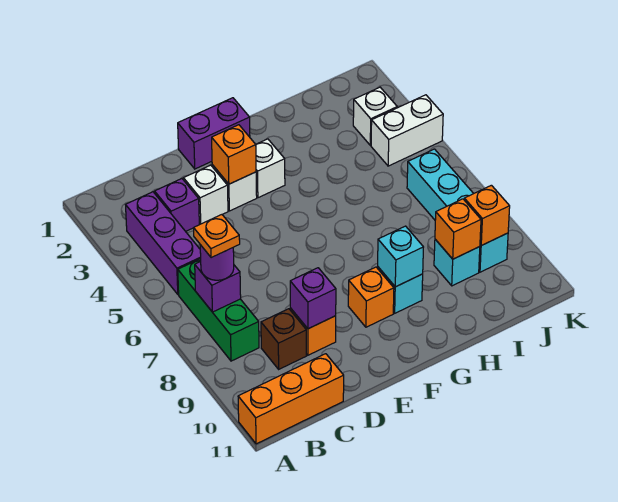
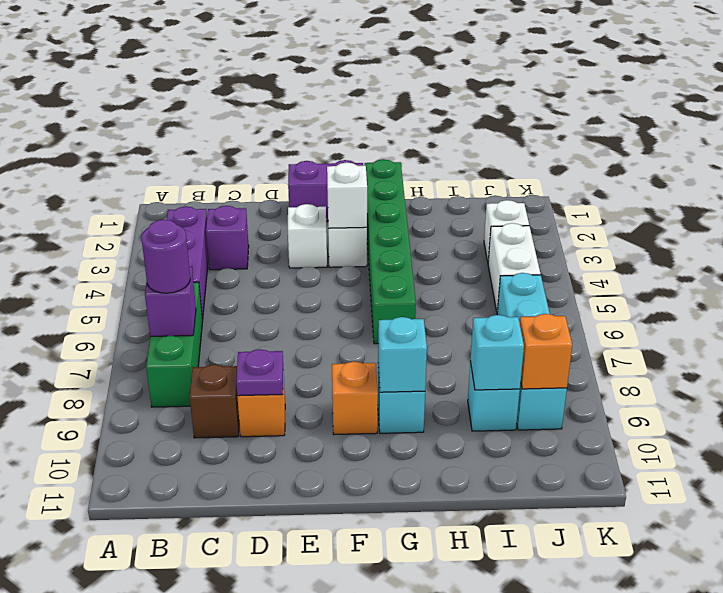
orange brick A11:C11 level 1 -> none
orange plate B7 level 4 -> none
white brick D3 level 1 -> white brick F3 level 2
purple brick D9 level 2 -> purple plate D9 level 2
orange brick E3 level 2 -> none
none -> green brick G1:G6 level 1
orange brick I9 level 2 -> cyan brick I9 level 2
white brick J4:K4 level 1 -> white brick J4:J5 level 1

